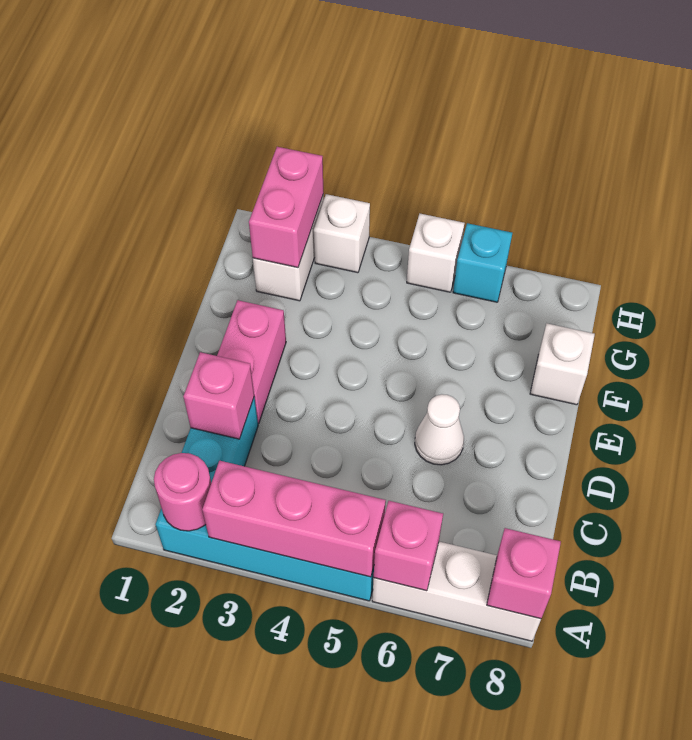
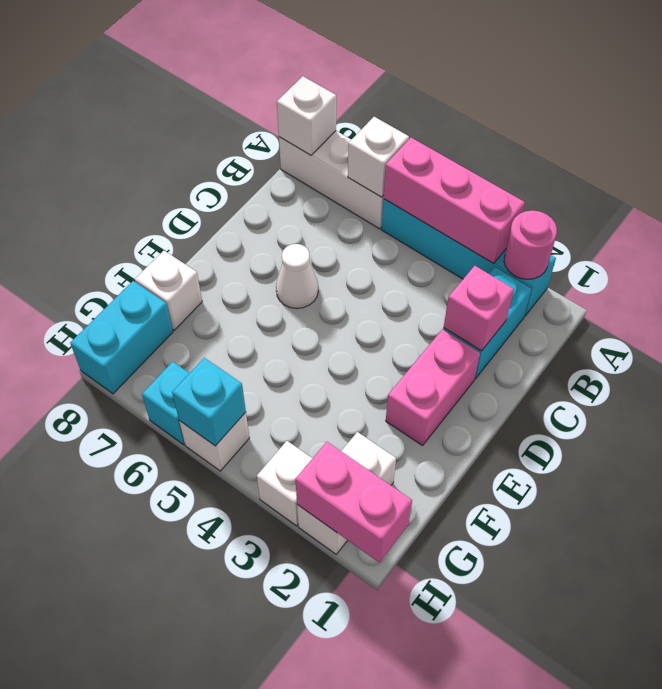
pink brick A6 level 2 -> white brick A6 level 2
pink brick A8 level 2 -> white brick A8 level 2
pink brick G2:H2 level 2 -> pink brick H1:H2 level 2
none -> cyan brick G8:H8 level 1
none -> cyan brick H5 level 2

